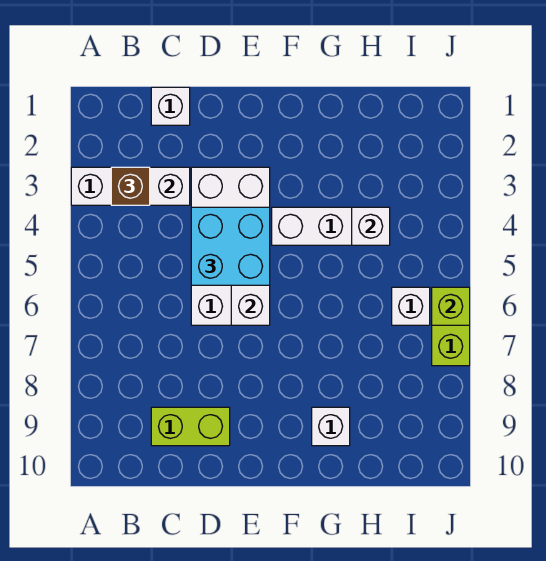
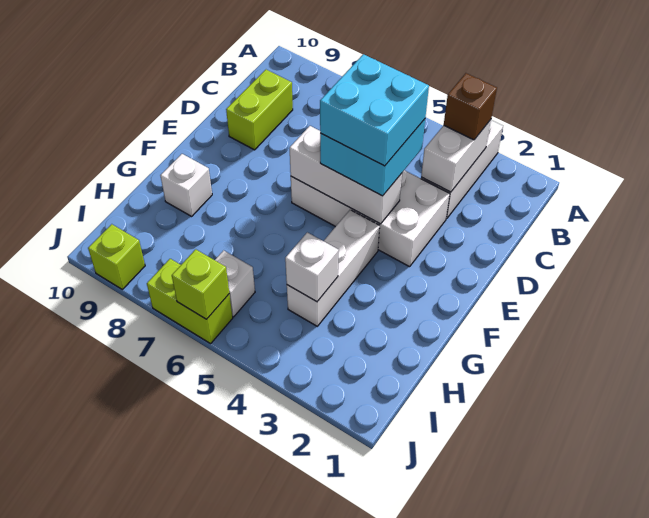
white brick C1 level 1 -> none
none -> cyan brick D4:E5 level 4
none -> lime brick J9 level 1

